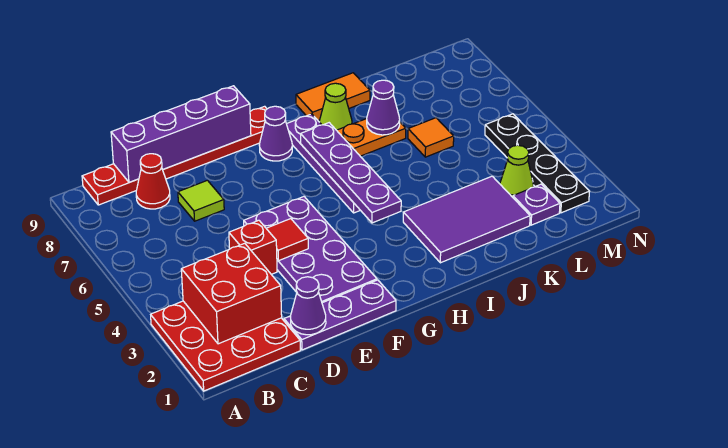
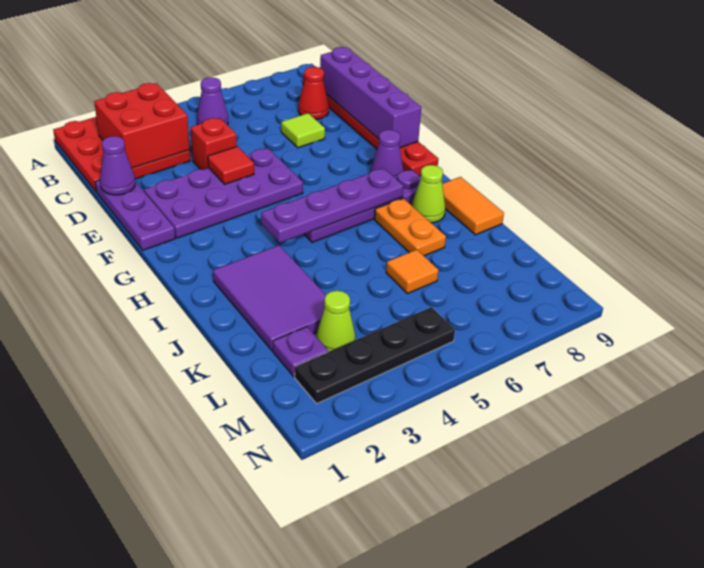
purple cone J7 level 2 -> purple cone B5 level 1

